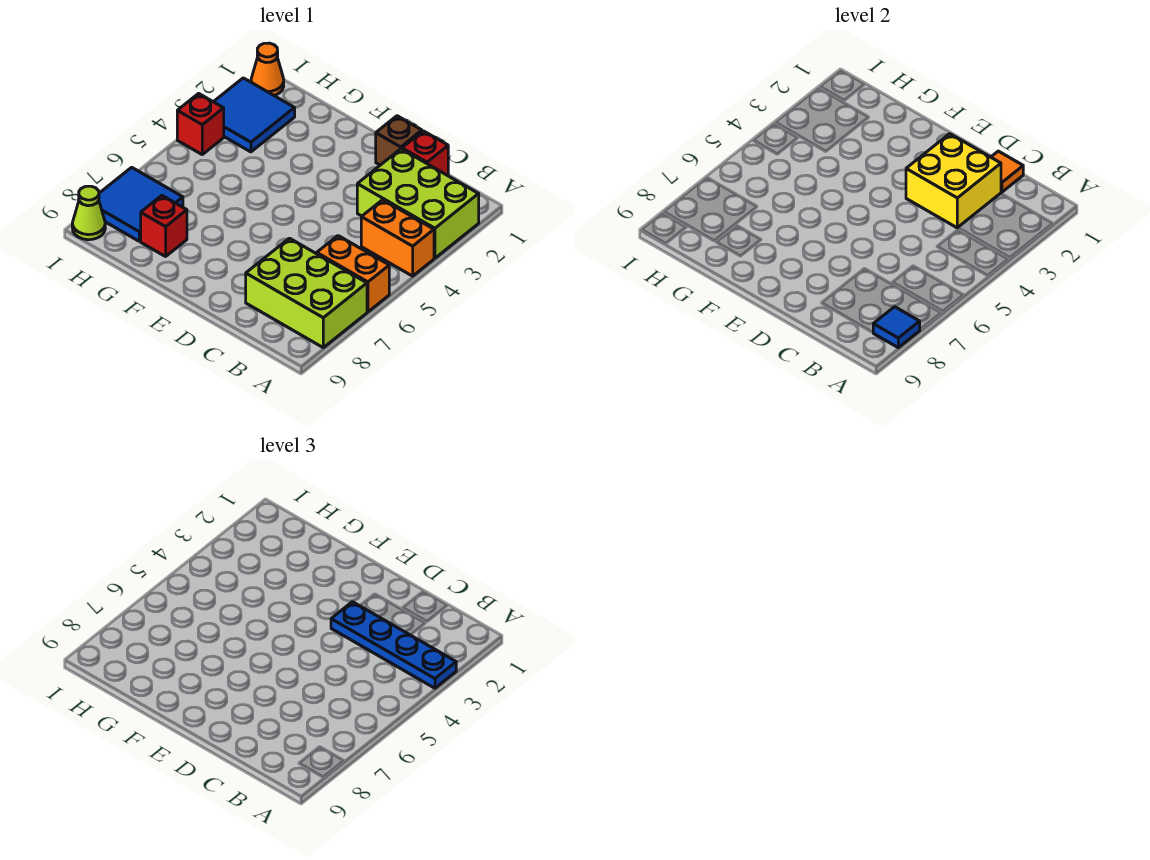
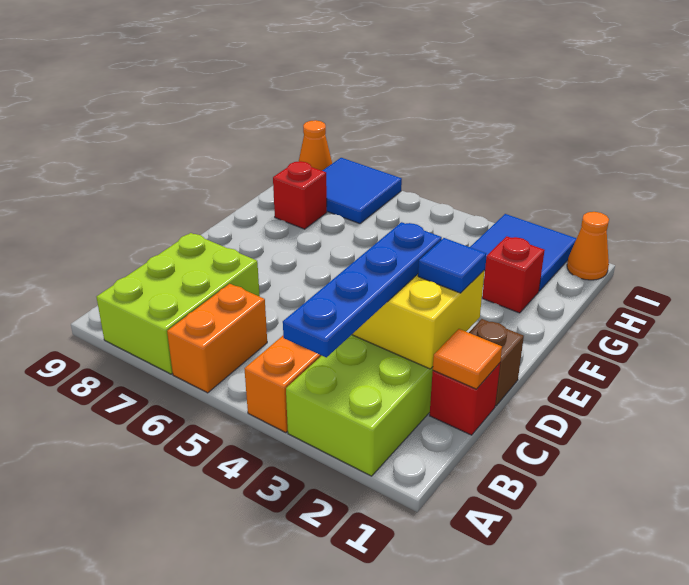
blue tile A8 level 2 -> blue tile D2 level 3
red brick I4 level 1 -> red brick G2 level 1
lime cone I9 level 1 -> orange cone I9 level 1

